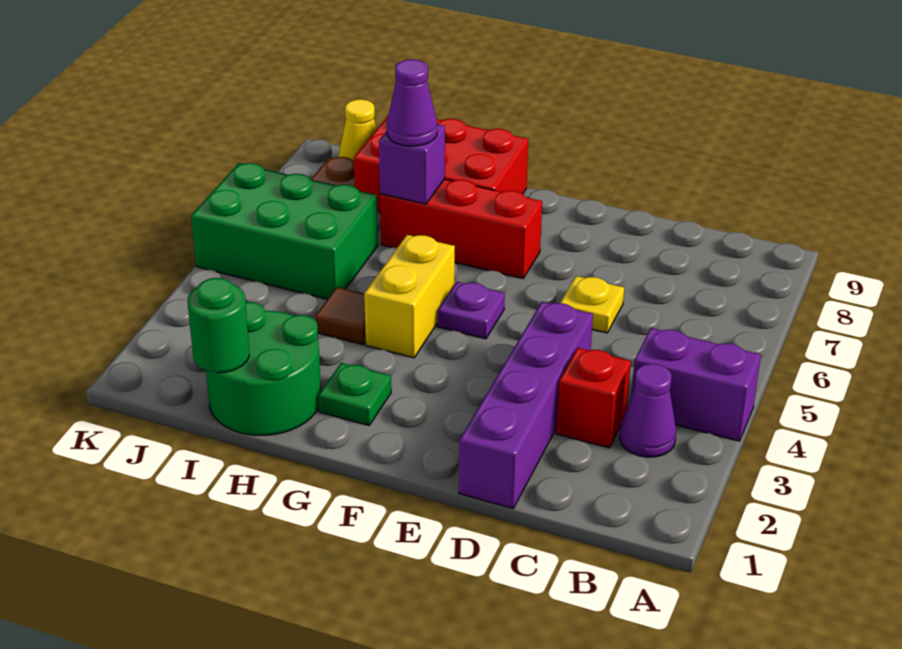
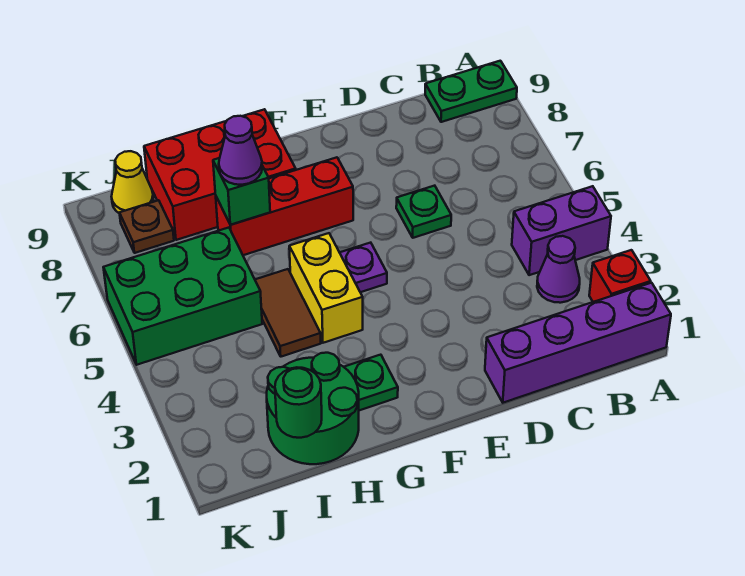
none -> green plate A9:B9 level 1
red brick C3 level 1 -> red brick A2 level 1
purple brick D1:D4 level 1 -> purple brick A1:D1 level 1
yellow plate D6 level 1 -> green plate D6 level 1
brown tile H4 level 1 -> brown tile H4:H5 level 1
purple brick H7 level 2 -> green brick H7 level 2

